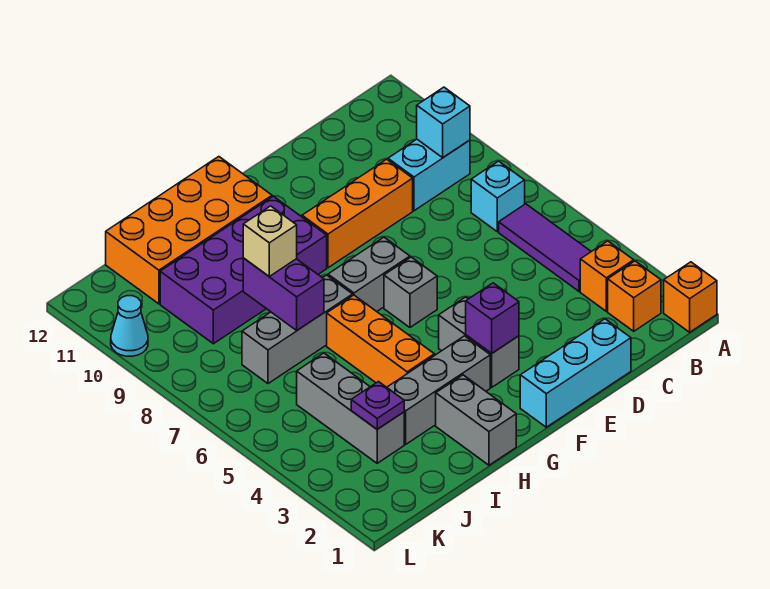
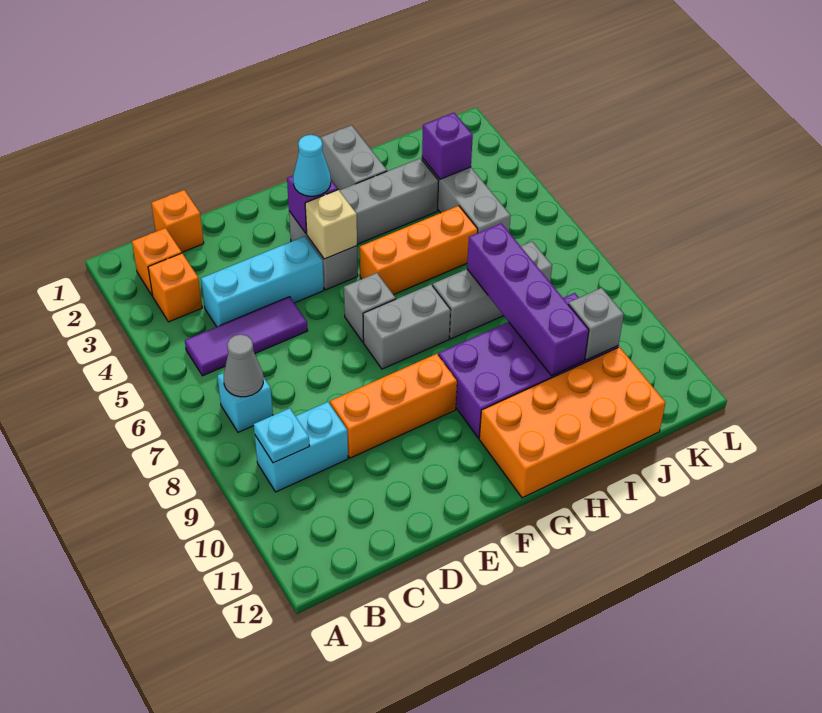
orange brick A1 level 1 -> orange brick C1 level 1
purple tile B4:B6 level 1 -> purple tile B5:D5 level 1
none -> grey cone B7 level 2
cyan brick B9 level 2 -> cyan plate B9 level 2
cyan brick D1:F1 level 1 -> cyan brick C4:E4 level 1
orange brick H4:H6 level 1 -> orange brick G5:I5 level 1
purple brick I7:I8 level 2 -> purple brick I7:I10 level 2
tan brick I8 level 3 -> tan brick F4 level 2
purple plate J3 level 2 -> purple brick J3 level 2
none -> grey brick J10 level 2
cyan cone L10 level 1 -> cyan cone F3 level 3

